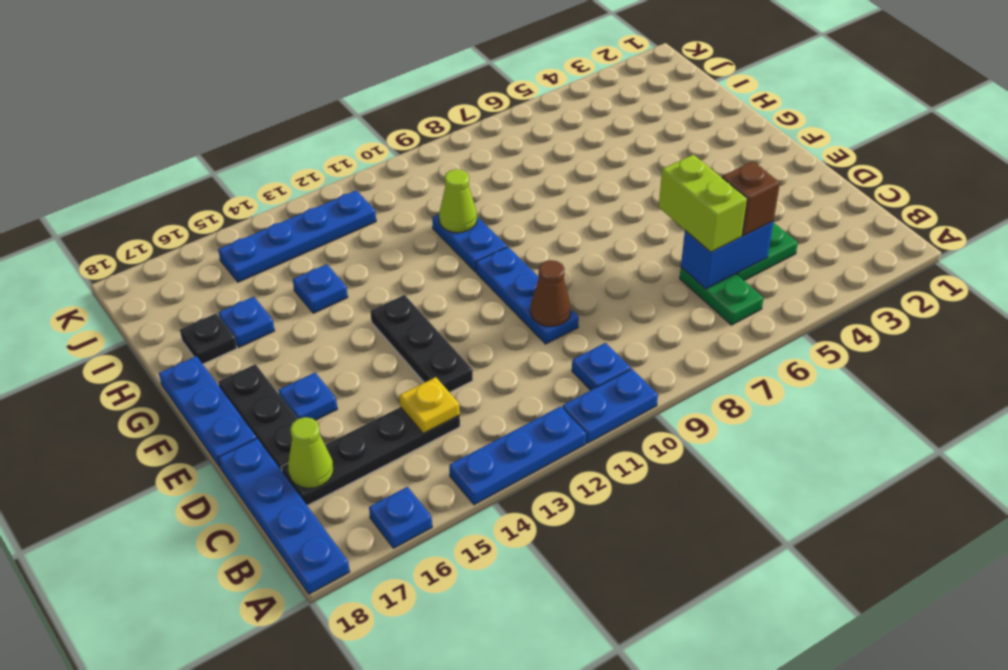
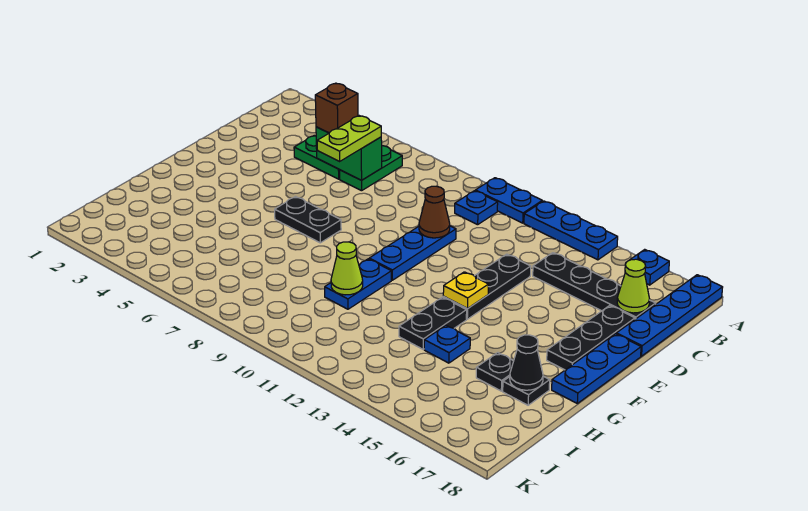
blue brick C5:C6 level 2 -> green brick C5:C6 level 2
lime brick C6:D6 level 3 -> lime plate C6:D6 level 3
yellow plate C14 level 2 -> yellow plate F13 level 2
blue plate E16 level 1 -> none
none -> black plate F6:F7 level 1
none -> black plate G13:H13 level 1
blue plate H16 level 1 -> black plate H16 level 1
none -> black cone H17 level 2
blue plate J12:J15 level 1 -> none

